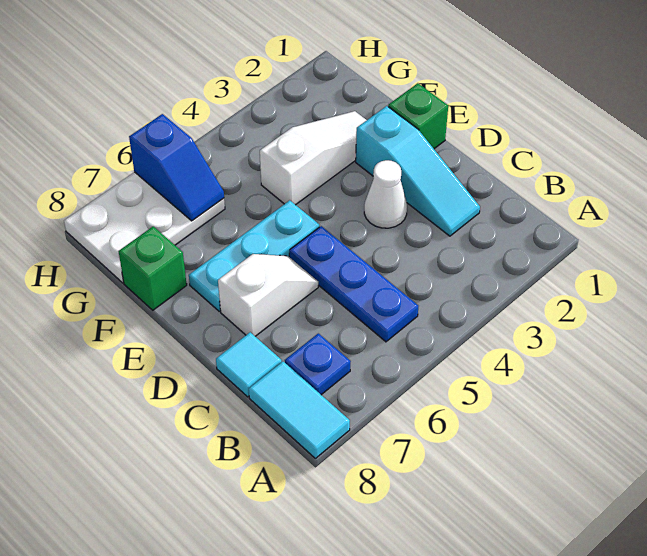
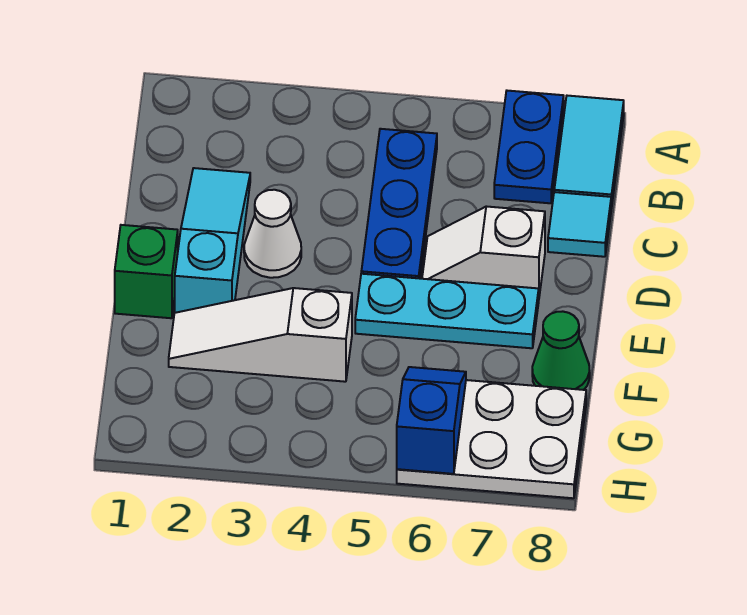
blue plate B7 level 1 -> blue plate A7:B7 level 1
green brick F8 level 1 -> green cone F8 level 1

